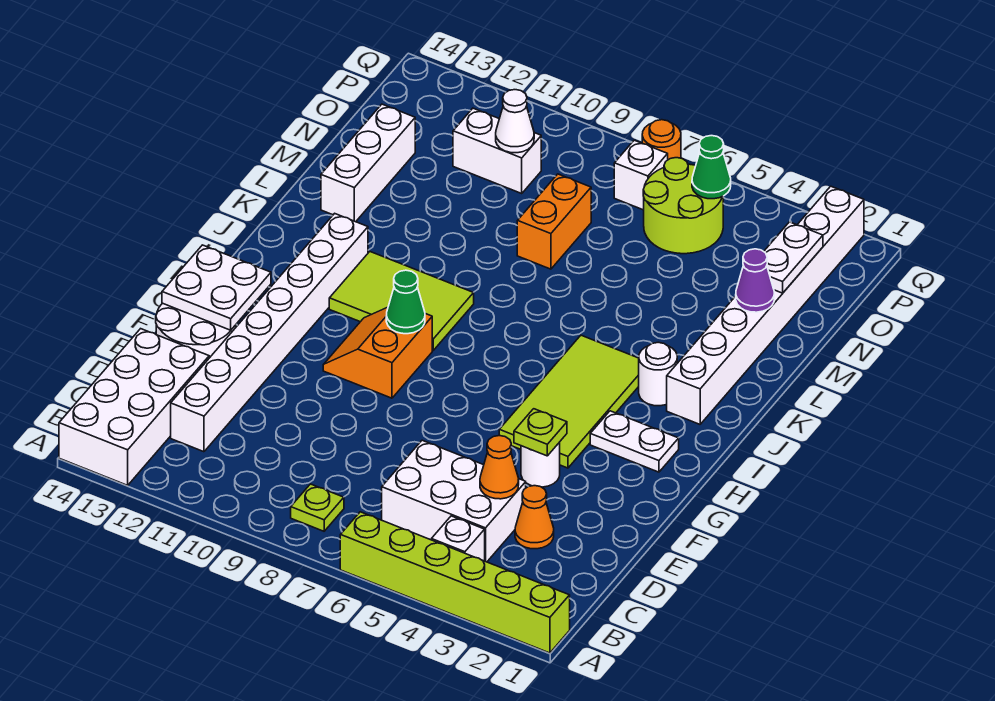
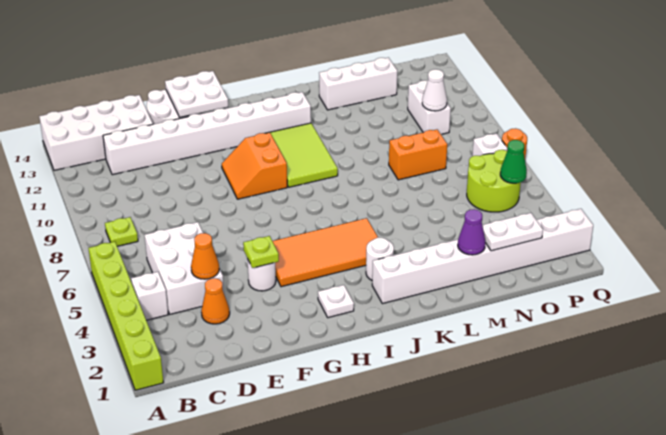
lime tile G4:J5 level 1 -> orange tile G4:J5 level 1
orange slope G9:H10 level 1 top 9 -> orange slope G9:H10 level 1 top H
white plate H2:H3 level 1 -> white plate H2 level 1
green cone H9 level 2 -> none

